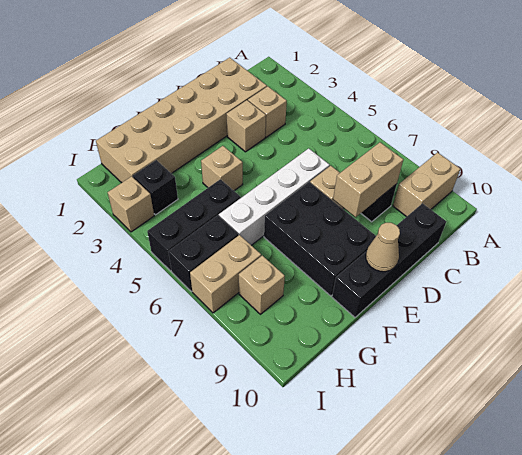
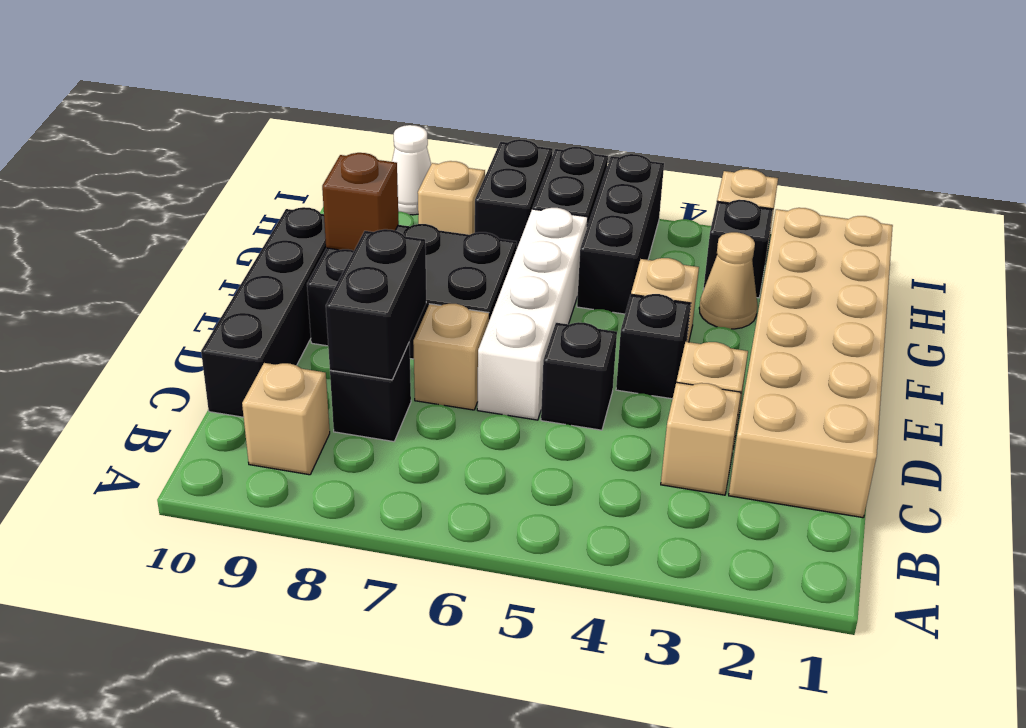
tan brick A9:B9 level 1 -> tan brick B9 level 1
tan brick C8:D8 level 2 -> black brick C8:D8 level 2
none -> black brick D5 level 1
none -> black brick E4 level 1
tan cone E10 level 2 -> tan cone G3 level 1
none -> brown brick F9 level 2
tan brick H7:I7 level 1 -> black brick H7:I7 level 1
none -> white cone I9 level 1

